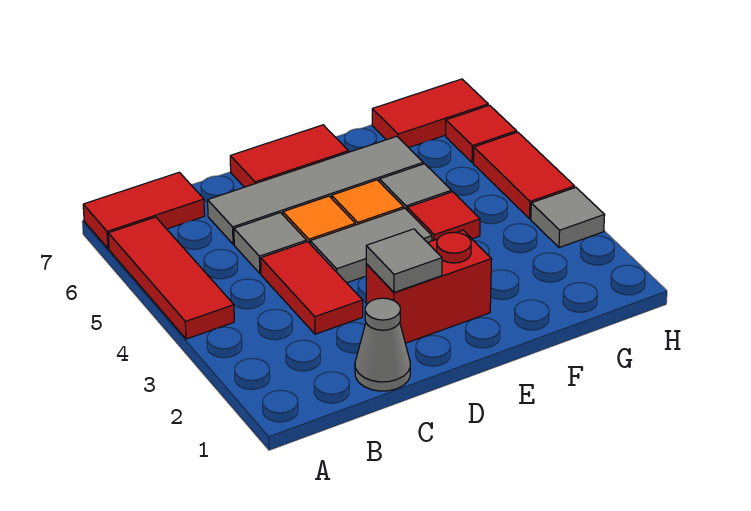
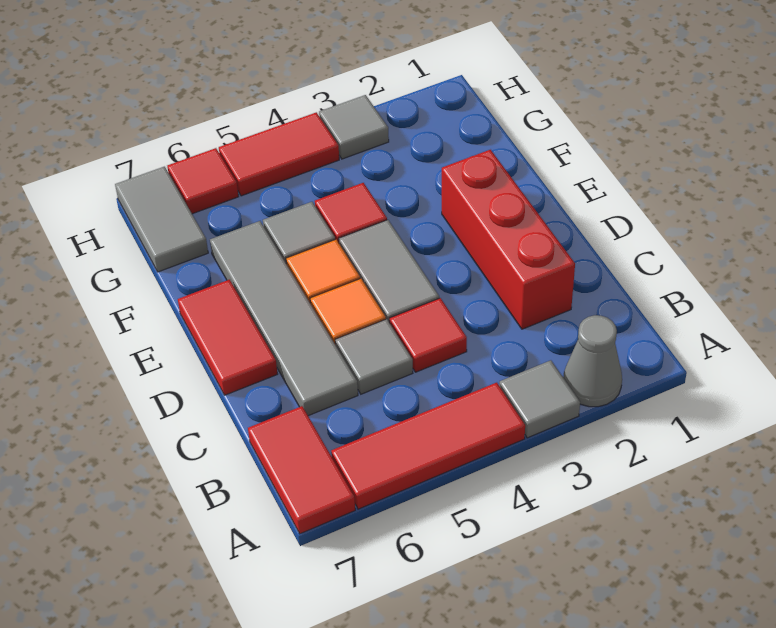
grey cone C1 level 1 -> grey cone A2 level 1
red tile C3:C4 level 1 -> red tile C4 level 1
red brick D2:E2 level 1 -> red brick C2:E2 level 1
grey tile D2 level 2 -> grey tile A3 level 1
red tile G7:H7 level 1 -> grey tile G7:H7 level 1

